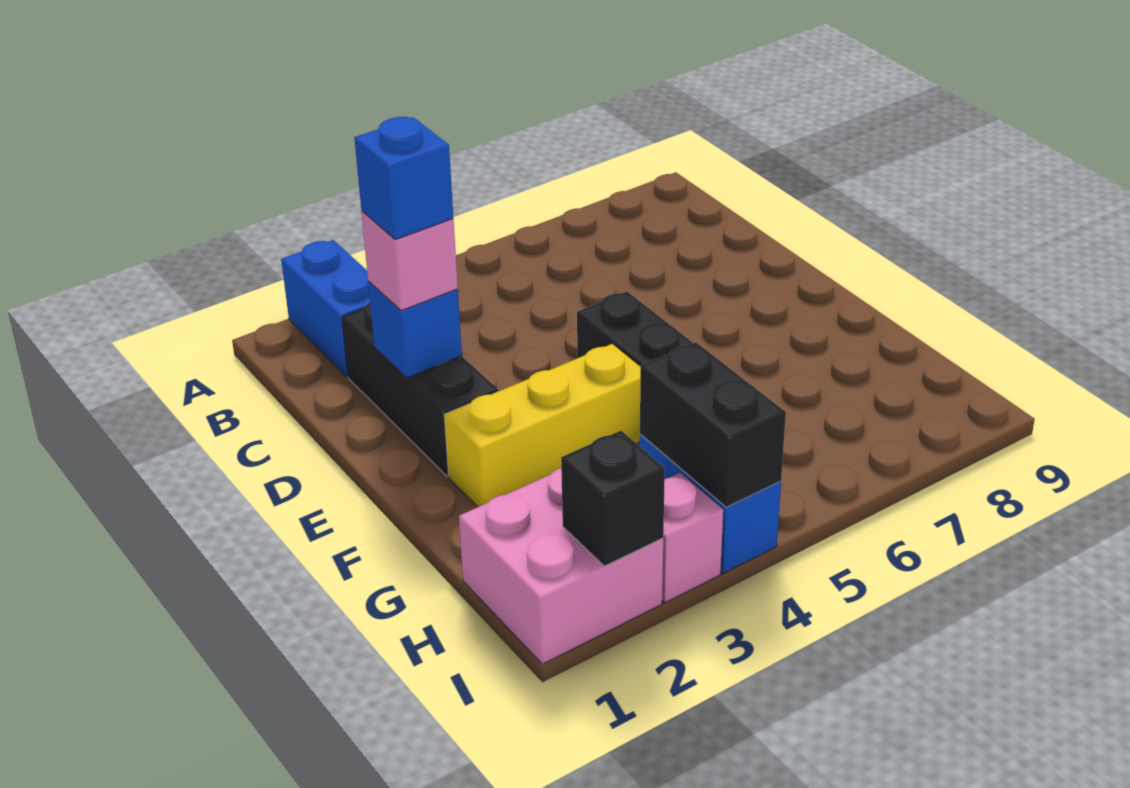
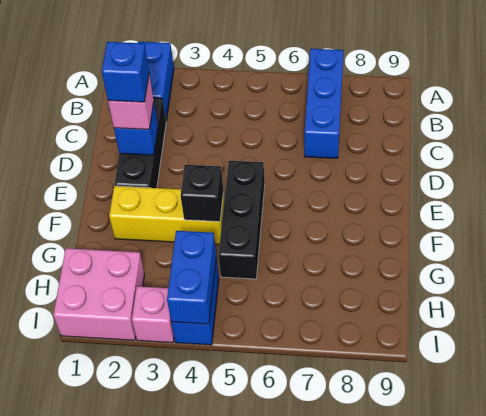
none -> blue brick A7:C7 level 1
black brick H4:I4 level 2 -> blue brick H4:I4 level 2
black brick I2 level 2 -> black brick F4 level 2

